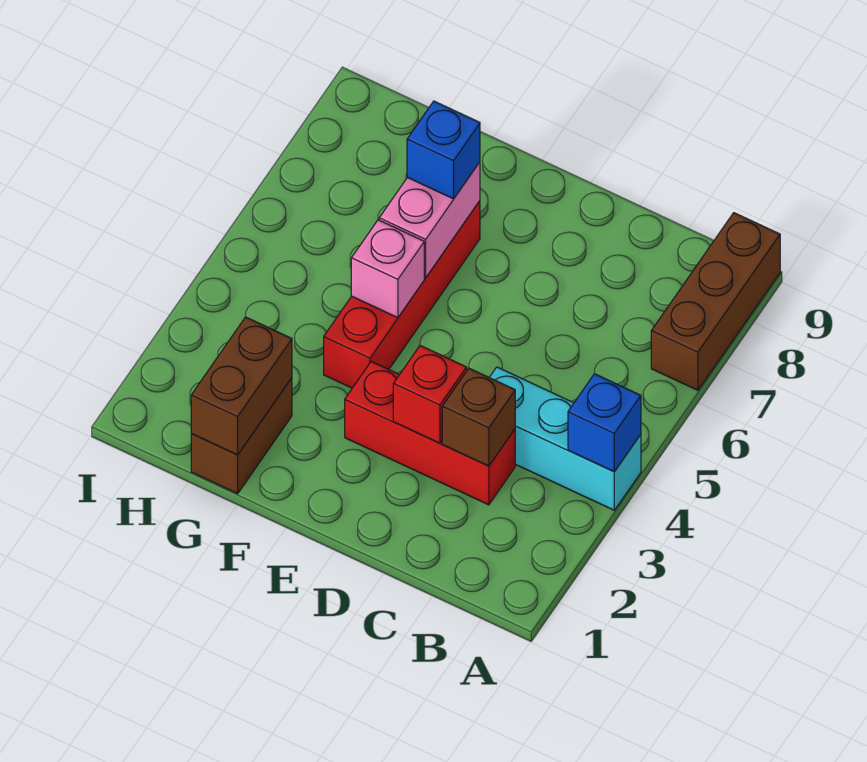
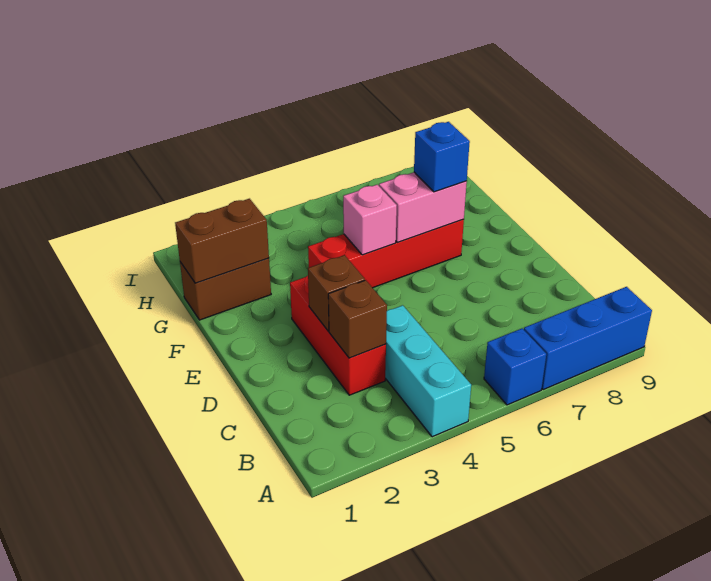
blue brick A4 level 2 -> blue brick A6 level 1
brown brick A7:A9 level 1 -> blue brick A7:A9 level 1
red brick D3 level 2 -> brown brick D3 level 2

